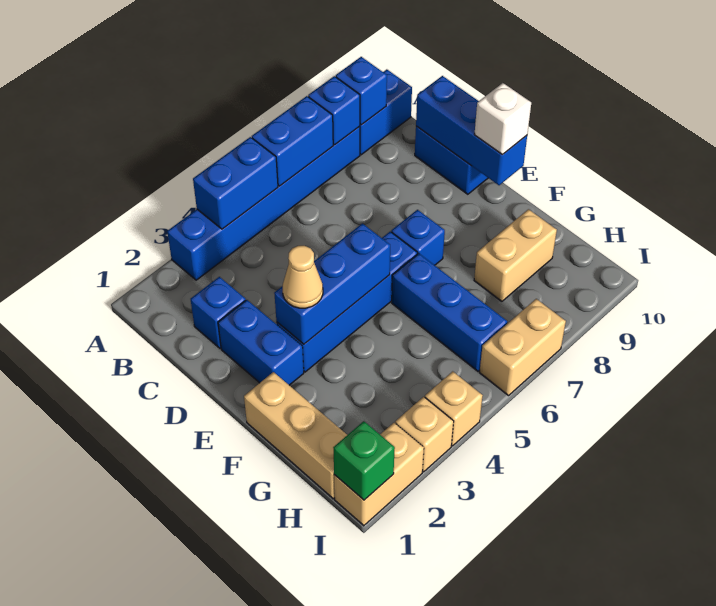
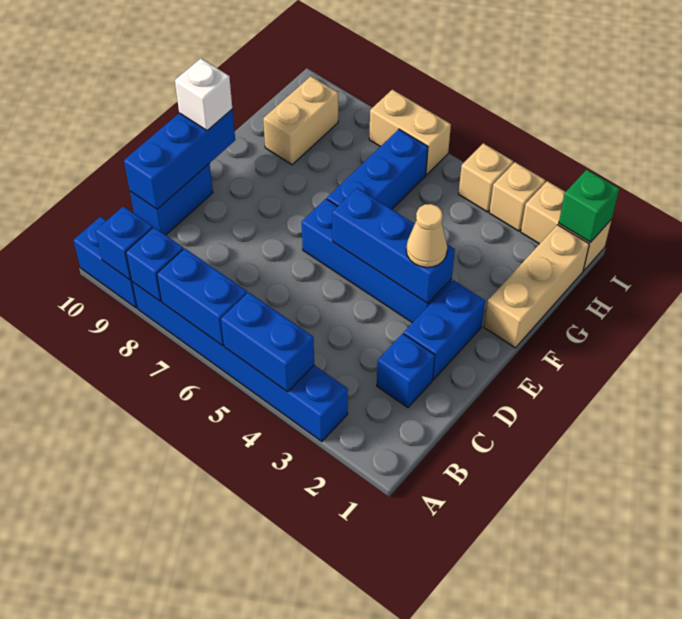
blue brick E7 level 1 -> none
tan brick G8:G9 level 1 -> tan brick G9:H9 level 1

